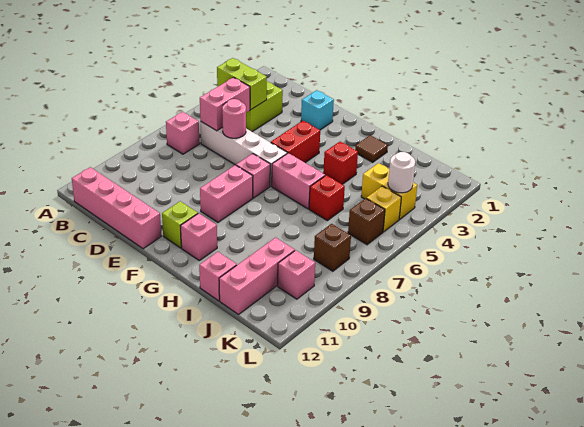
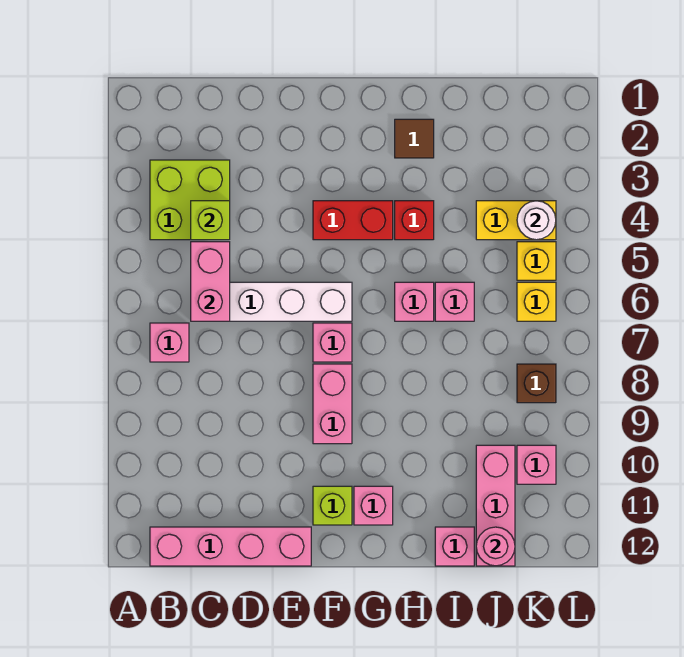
lime brick B4:C4 level 2 -> lime brick C4 level 2
pink round brick D6 level 2 -> pink round brick J12 level 2
cyan brick E2 level 1 -> none
red brick F4:F5 level 1 -> red brick F4:G4 level 1
pink brick G6:H6 level 1 -> pink brick H6 level 1
red brick I6 level 1 -> pink brick I6 level 1
brown brick K6 level 1 -> yellow brick K6 level 1

